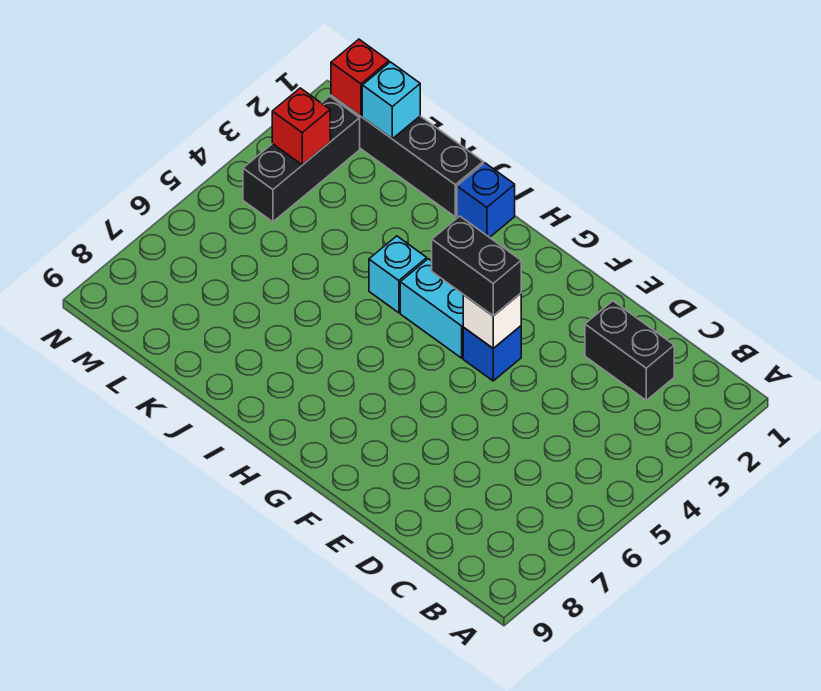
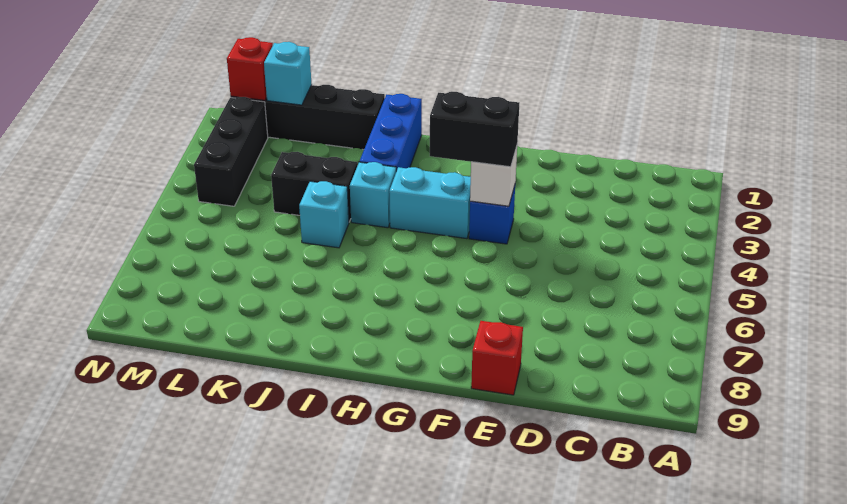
black brick C2:D2 level 1 -> black brick J4:K4 level 1
blue brick I1 level 1 -> blue brick I1:I3 level 1
none -> cyan brick J5 level 1
red brick M3 level 2 -> red brick E9 level 1

